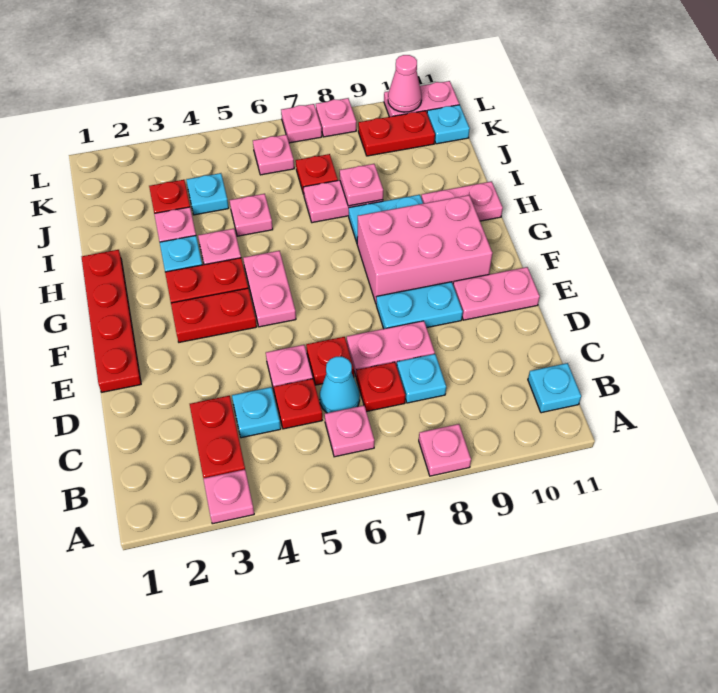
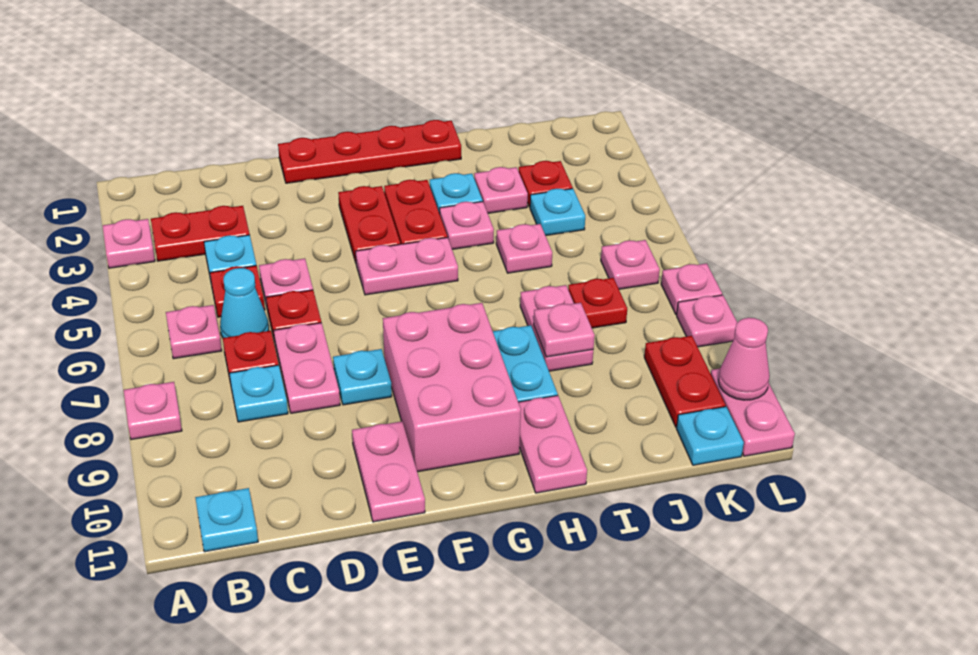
cyan plate E8:E9 level 1 -> cyan plate E8 level 1

